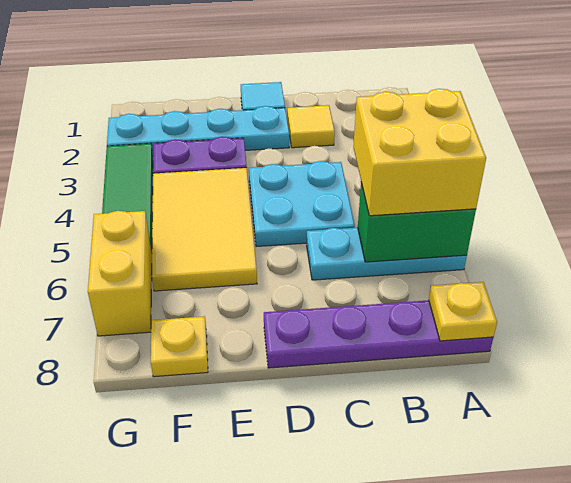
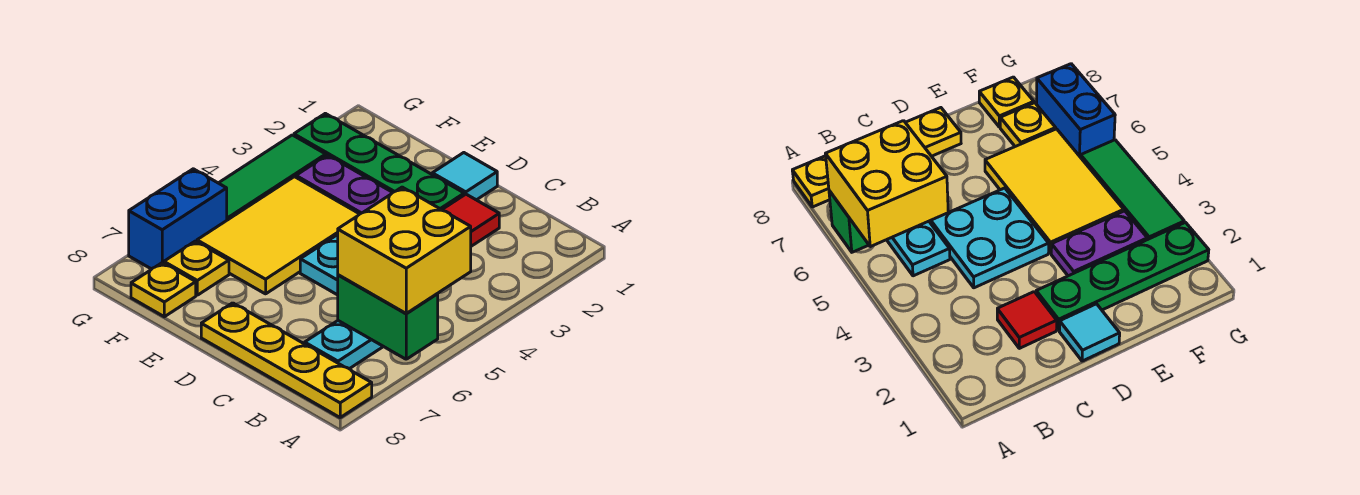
cyan plate A6:C6 level 1 -> cyan plate B5:B7 level 1
purple plate A8:D8 level 1 -> yellow plate A8:D8 level 1
yellow plate A8 level 2 -> yellow plate F7 level 1
yellow tile C2 level 1 -> red tile C2 level 1
cyan plate D2:G2 level 1 -> green plate D2:G2 level 1
yellow brick G6:G7 level 1 -> blue brick G6:G7 level 1

